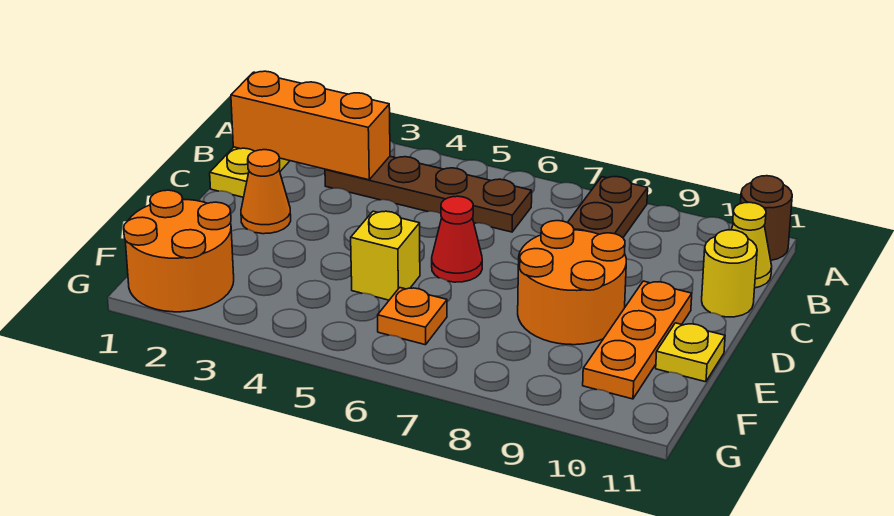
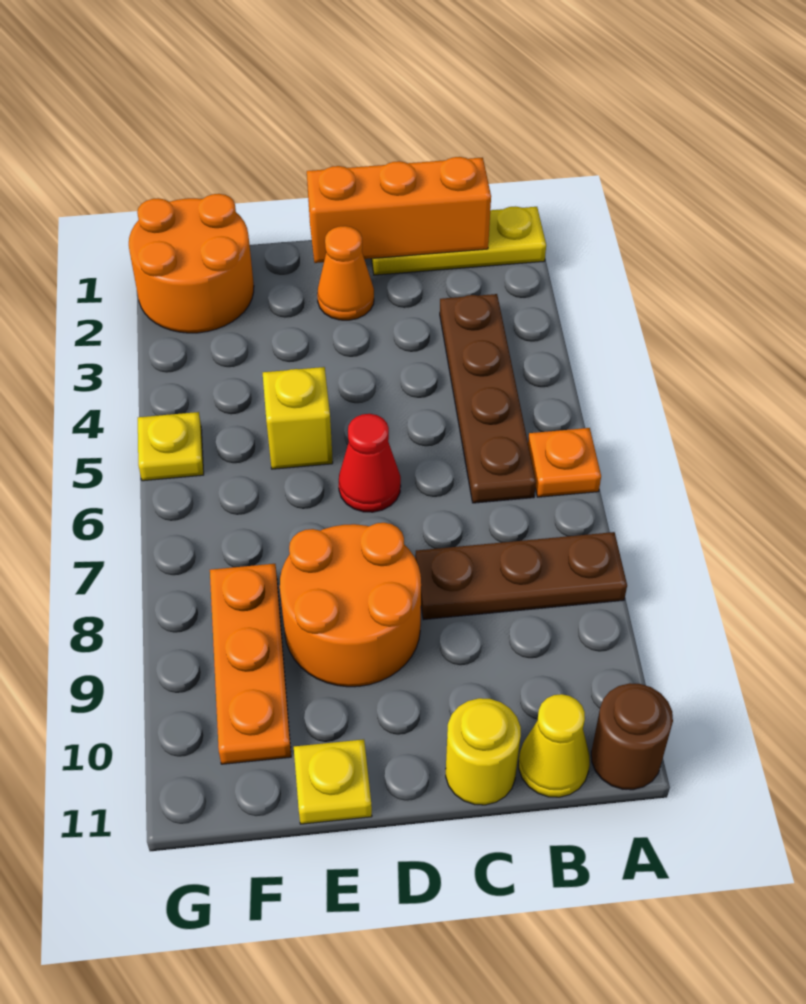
orange brick B1:B3 level 2 -> orange brick B1:D1 level 2
orange plate D10:F10 level 1 -> orange plate F8:F10 level 1
orange plate F6 level 1 -> orange plate A6 level 1
none -> yellow plate G5 level 1

